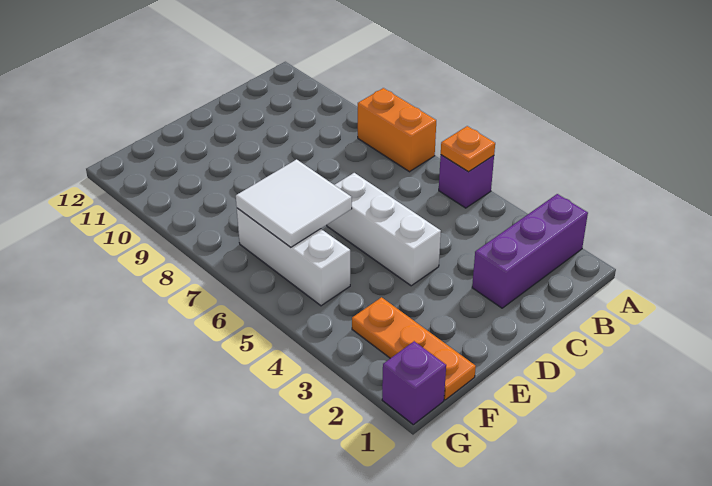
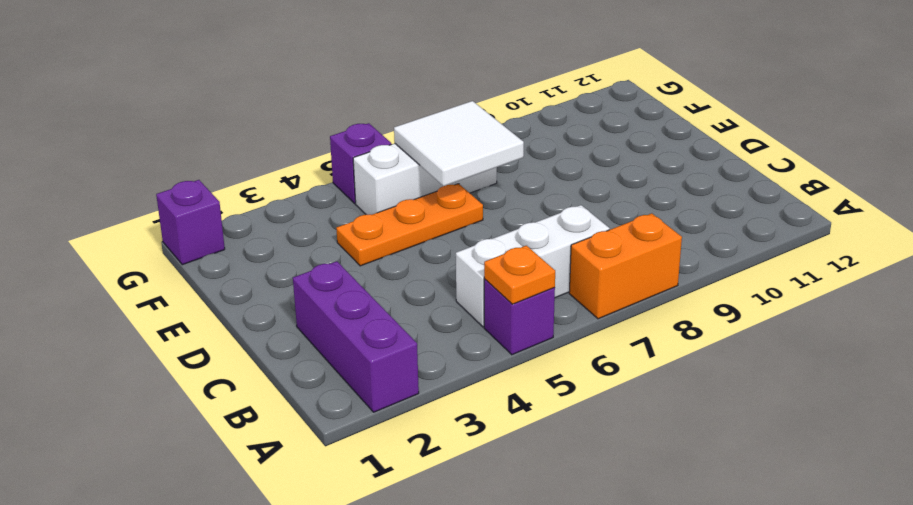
white brick D4:D6 level 1 -> white brick B5:B7 level 1
orange plate F1:F3 level 1 -> orange plate E4:E6 level 1
none -> purple brick G5 level 1

